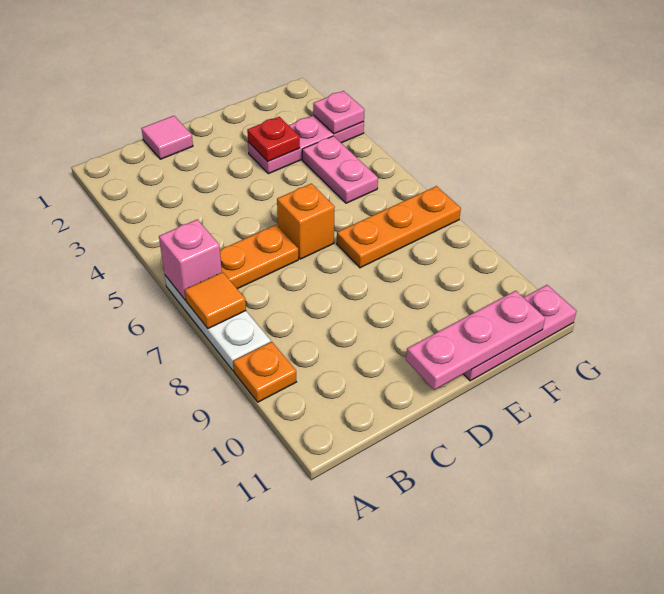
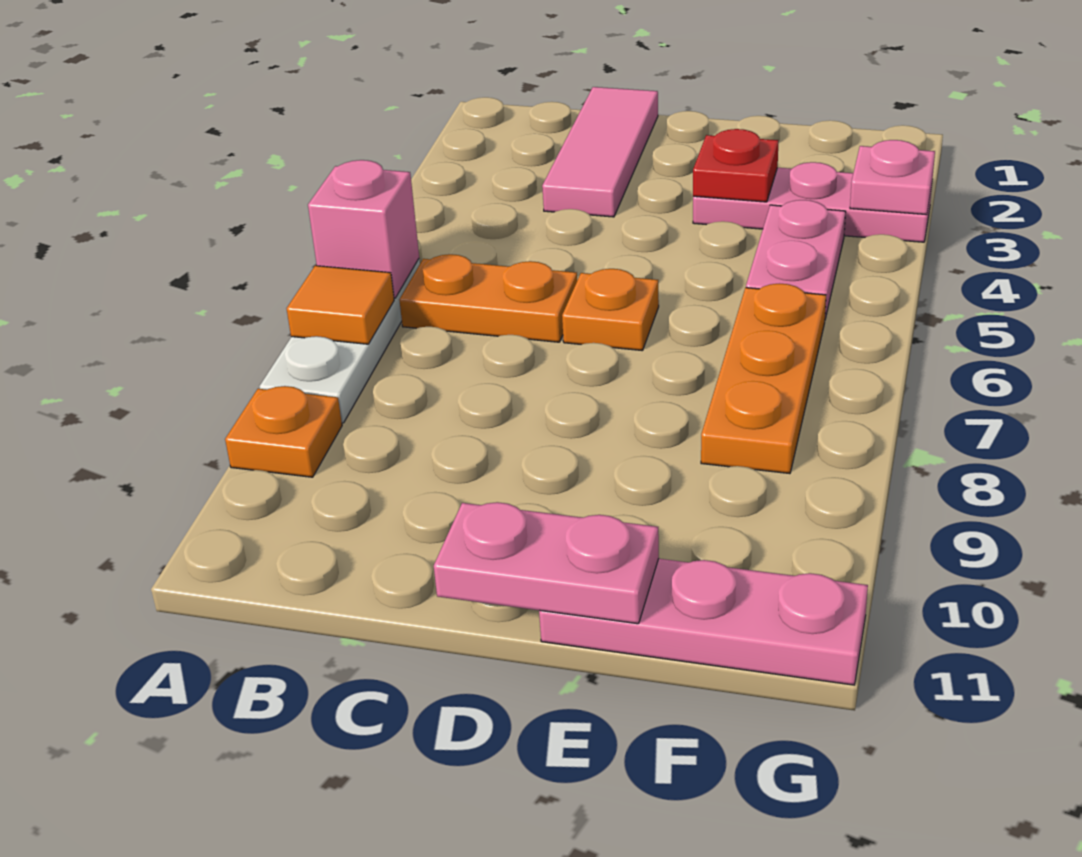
pink tile C1 level 1 -> pink tile C1:C3 level 1
orange brick D6 level 1 -> orange plate D6 level 1
pink plate D11:F11 level 2 -> pink plate D11:E11 level 2
orange plate E7:G7 level 1 -> orange plate F6:F8 level 1

